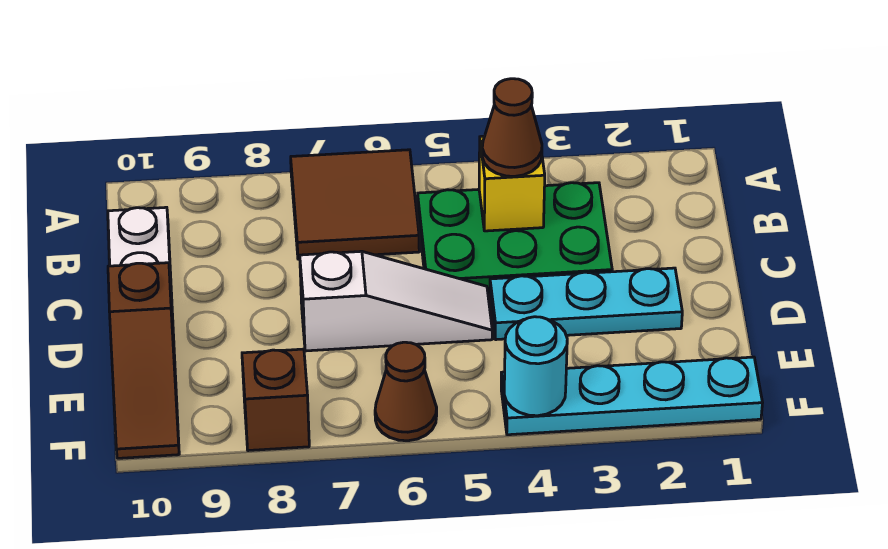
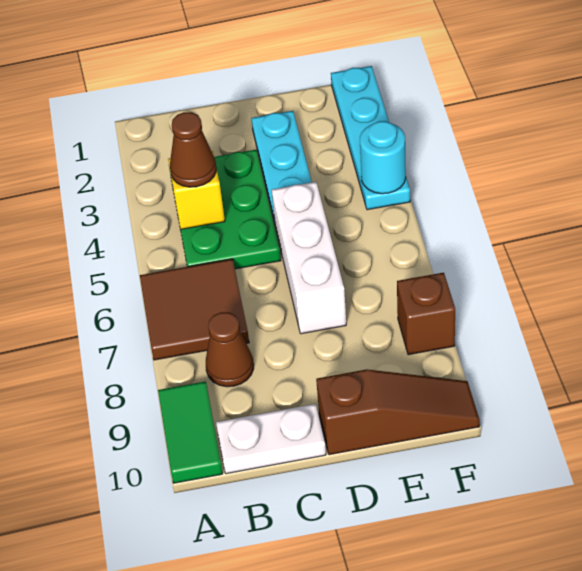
none -> green tile A9:A10 level 1
white slope D5:D7 level 1 top 7 -> white brick D5:D7 level 1
brown cone F6 level 1 -> brown cone B8 level 1

